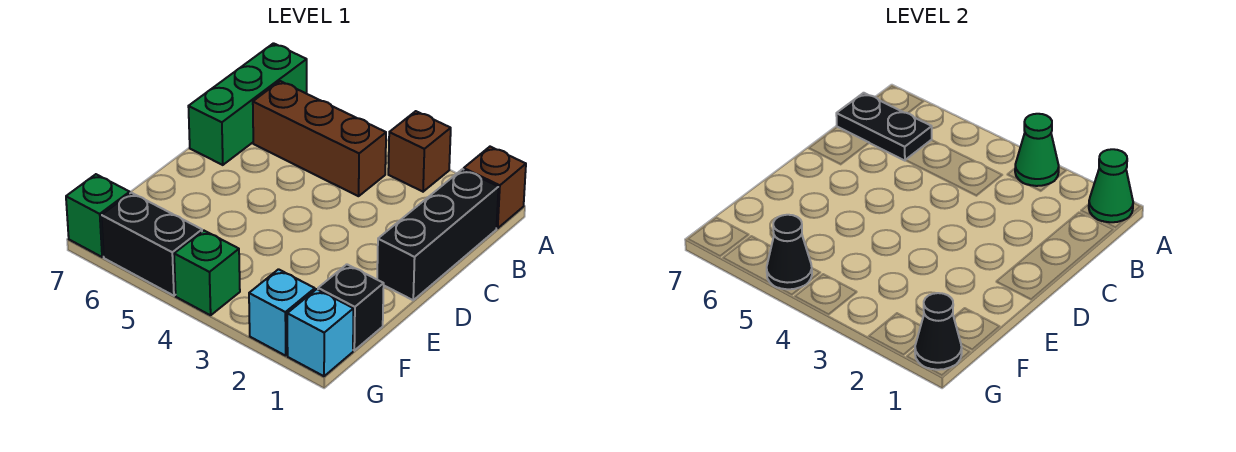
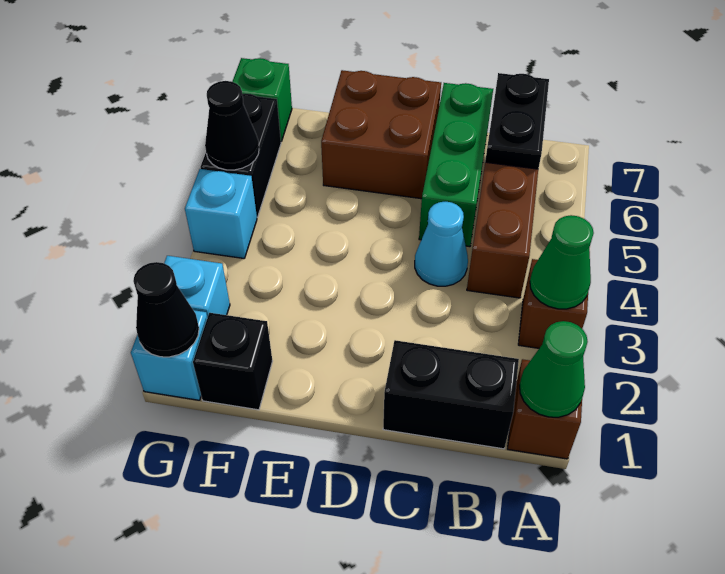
green brick A7:C7 level 1 -> green brick C5:C7 level 1
black brick B1:D1 level 1 -> black brick B1:C1 level 1
none -> cyan cone C4 level 1
none -> brown brick D6:E7 level 1
green brick G4 level 1 -> cyan brick G4 level 1

